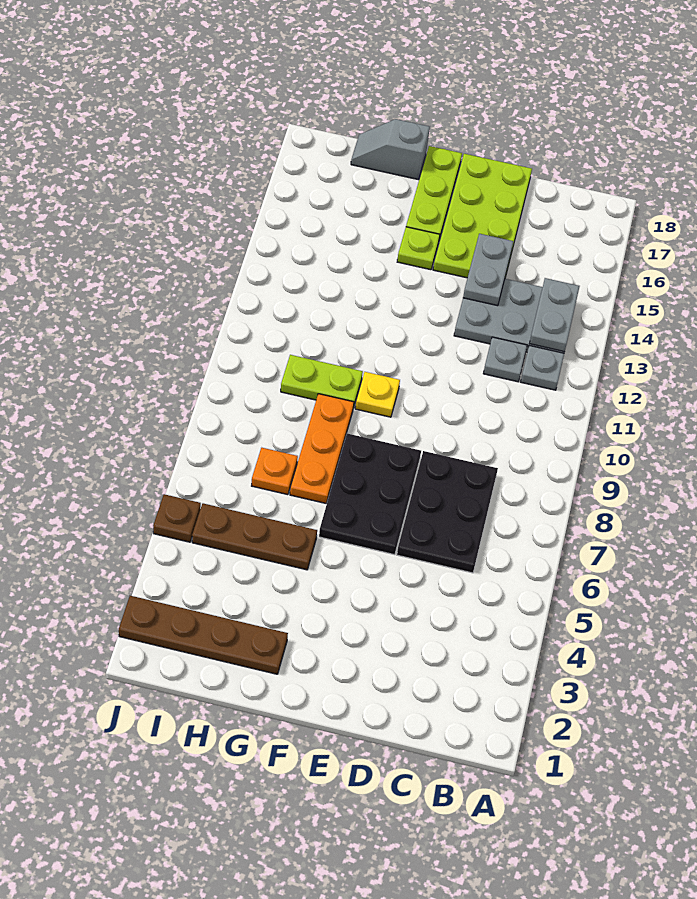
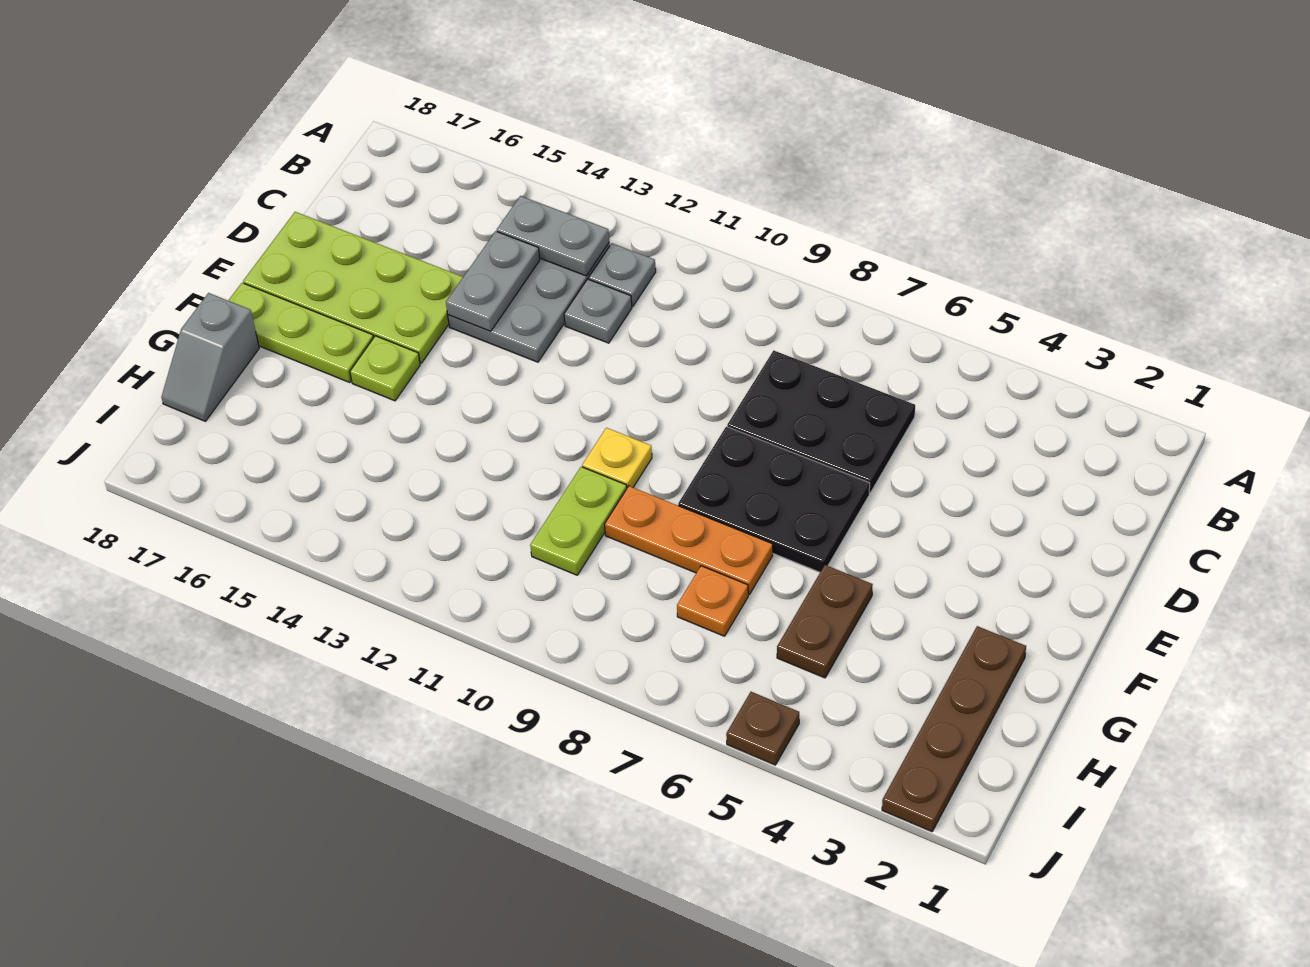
grey plate D14:D15 level 2 -> grey plate C14:D14 level 2
brown plate G5:I5 level 1 -> brown plate G5:H5 level 1

